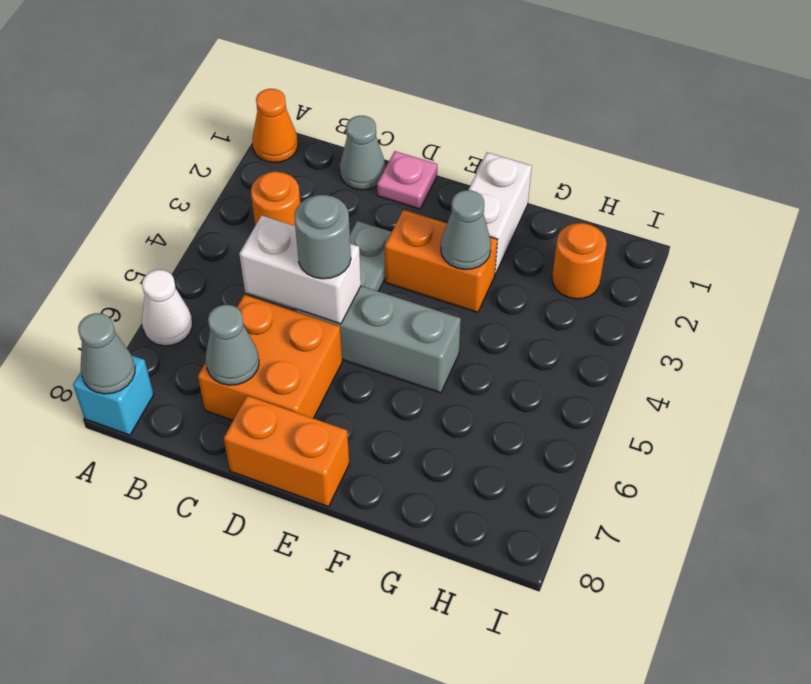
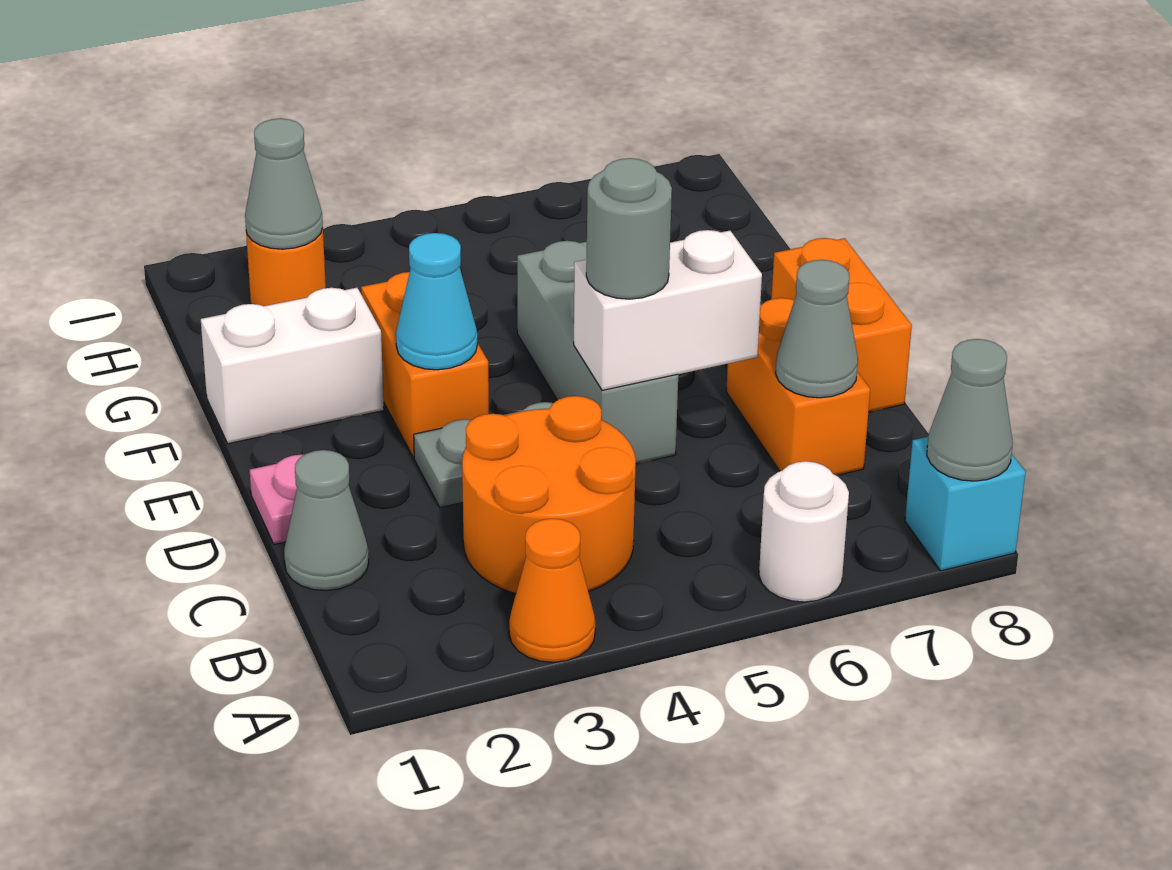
orange cone A1 level 1 -> orange cone A3 level 1
white cone A6 level 1 -> white round brick A6 level 1
orange round brick B3 level 1 -> orange round brick B3:C4 level 1
white brick C5:D5 level 2 -> white brick D5:D6 level 2
orange brick C6:D7 level 1 -> orange brick C7:D7 level 1
none -> cyan cone E3 level 2
grey cone F3 level 2 -> grey cone H2 level 2

